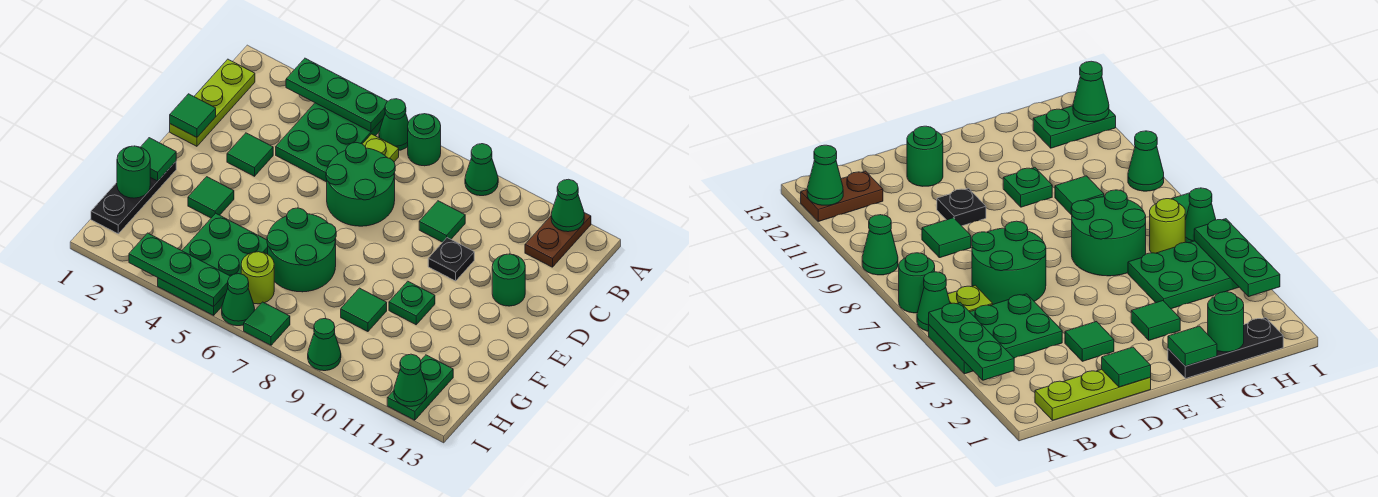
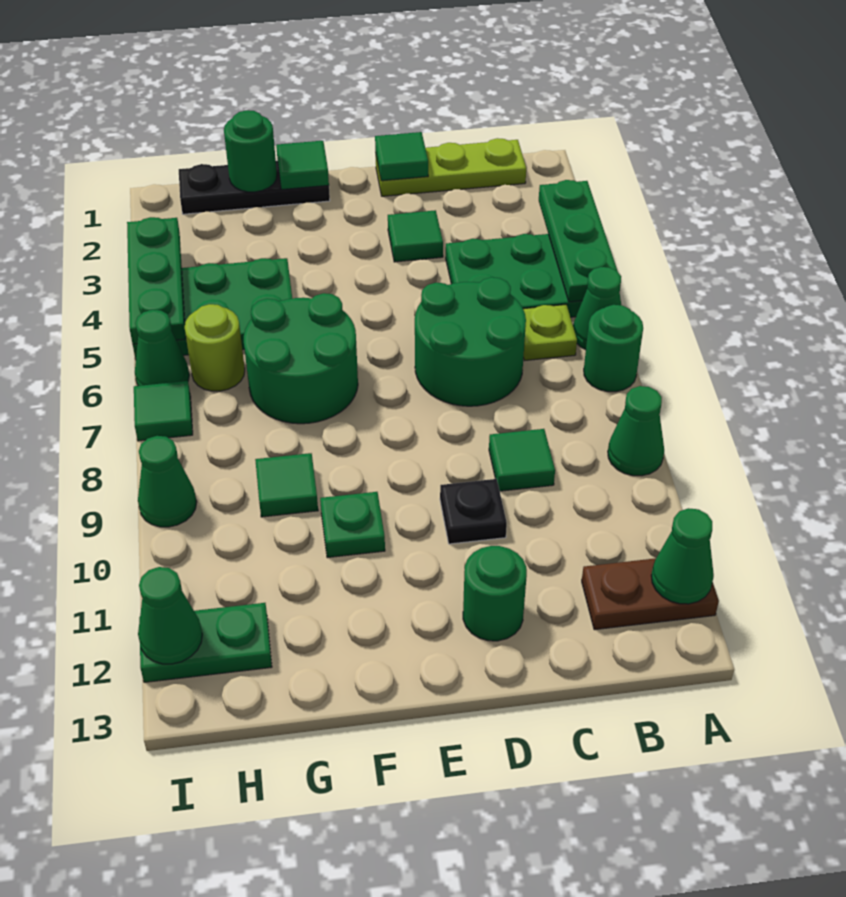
green tile F3 level 1 -> none

